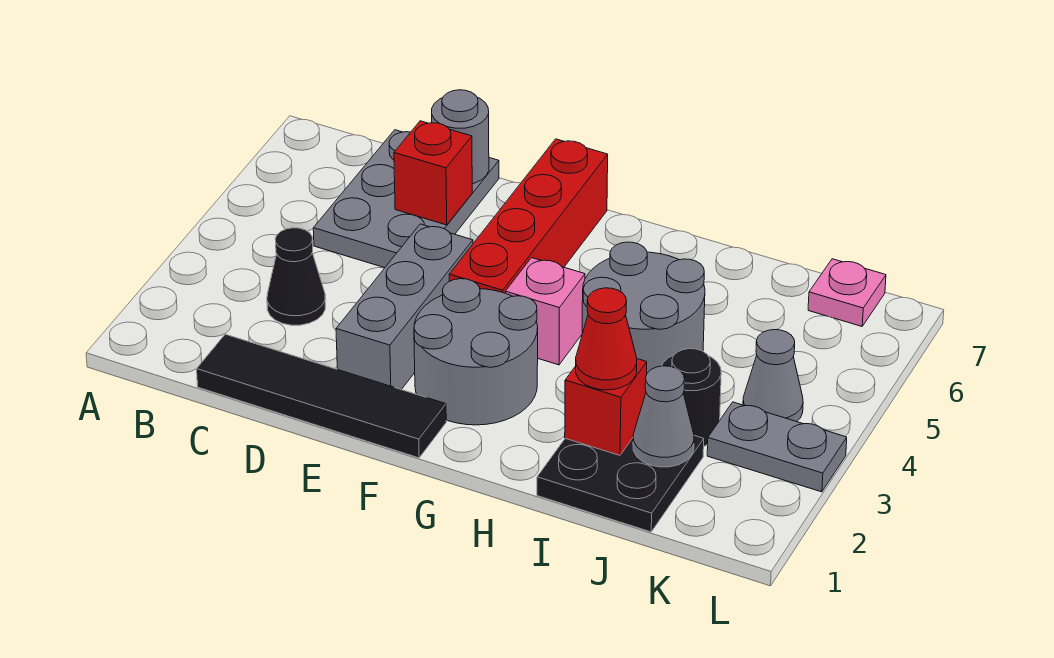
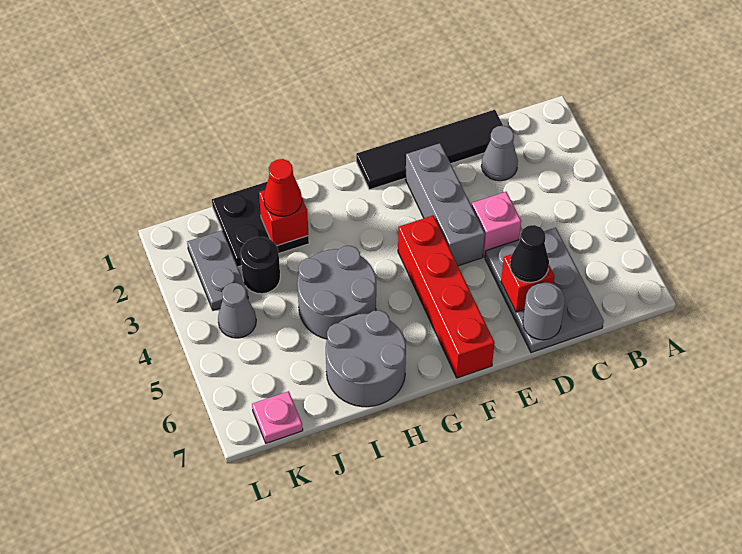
black cone C3 level 1 -> black cone D6 level 3
grey round brick F2:G3 level 1 -> grey round brick H6:I7 level 1
pink brick G4 level 1 -> pink brick D4 level 1
grey cone J2 level 2 -> grey cone C2 level 1
grey plate K3:L3 level 1 -> grey plate K2:K3 level 1

